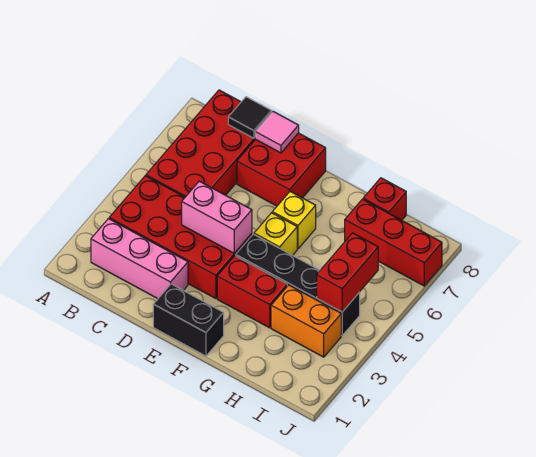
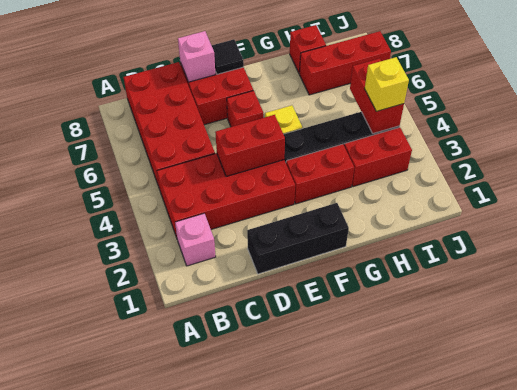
pink brick B2:D2 level 1 -> pink brick B2 level 1
black tile C8 level 2 -> black tile E8 level 2
pink brick D4:E4 level 2 -> red brick D4:E4 level 2
pink tile D8 level 2 -> pink brick D8 level 2
black brick E1:F1 level 1 -> black brick D1:F1 level 1
none -> red brick E6 level 1
yellow brick F6 level 1 -> yellow brick I4 level 3
orange brick H3:I3 level 1 -> red brick H3:I3 level 1

